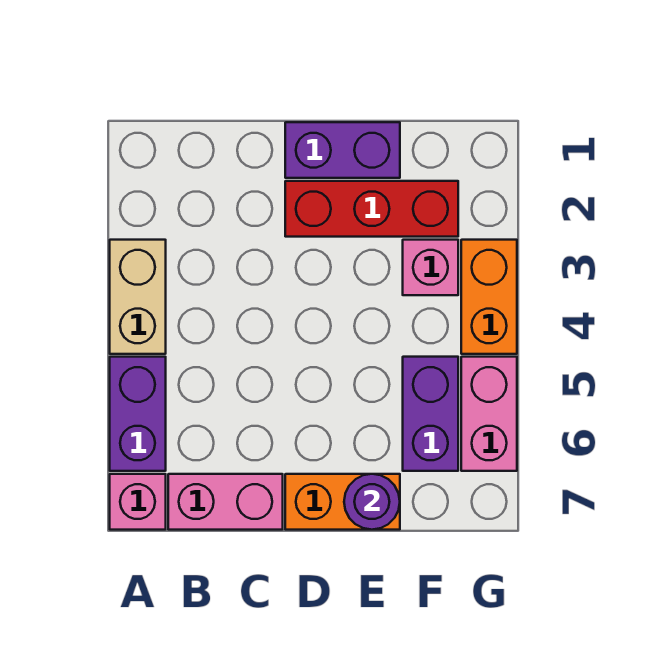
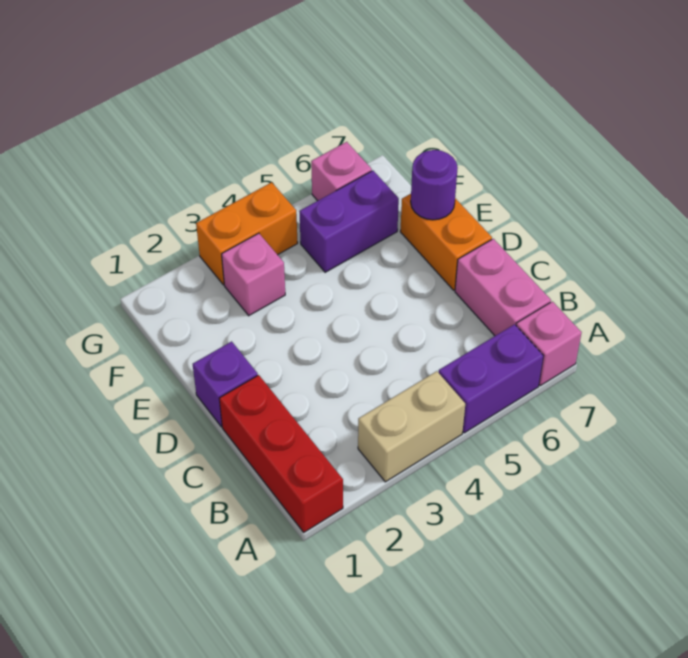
purple brick D1:E1 level 1 -> purple brick D1 level 1
red brick D2:F2 level 1 -> red brick A1:C1 level 1
pink brick G5:G6 level 1 -> pink brick G6 level 1

